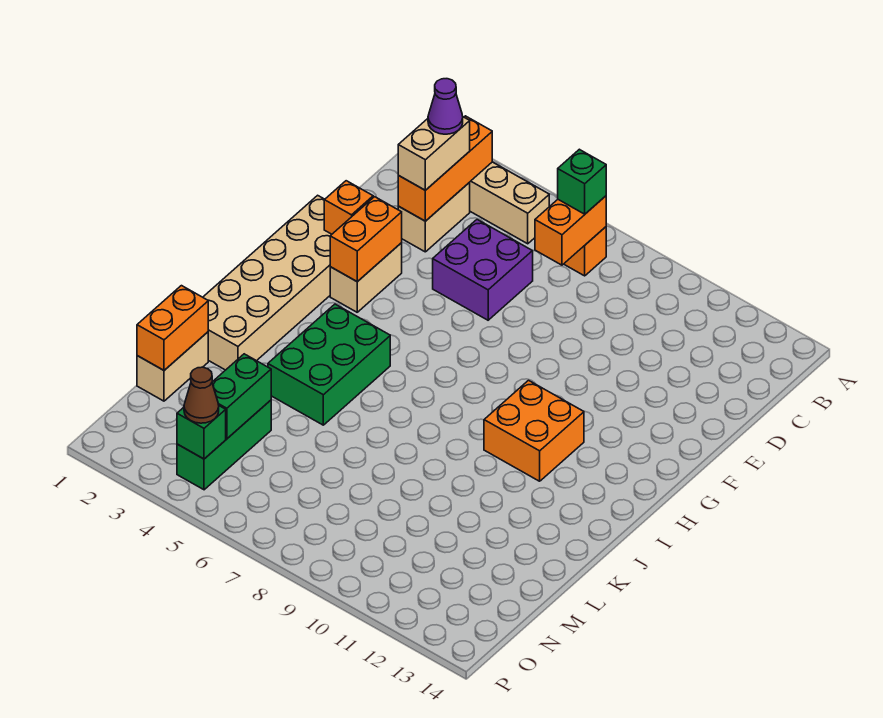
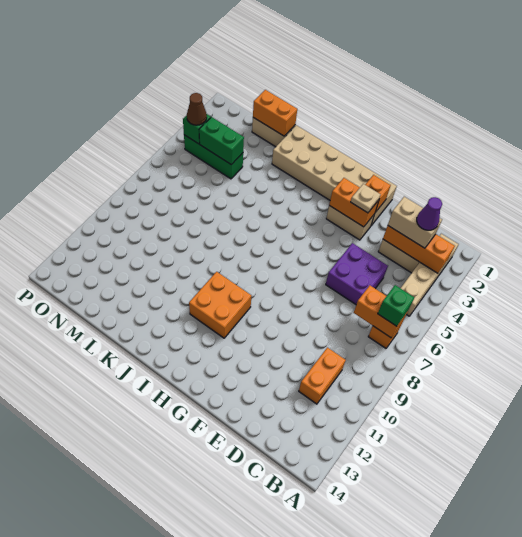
none -> orange brick C10:C11 level 1
none -> tan plate F3 level 3
green brick I4:K5 level 1 -> none

